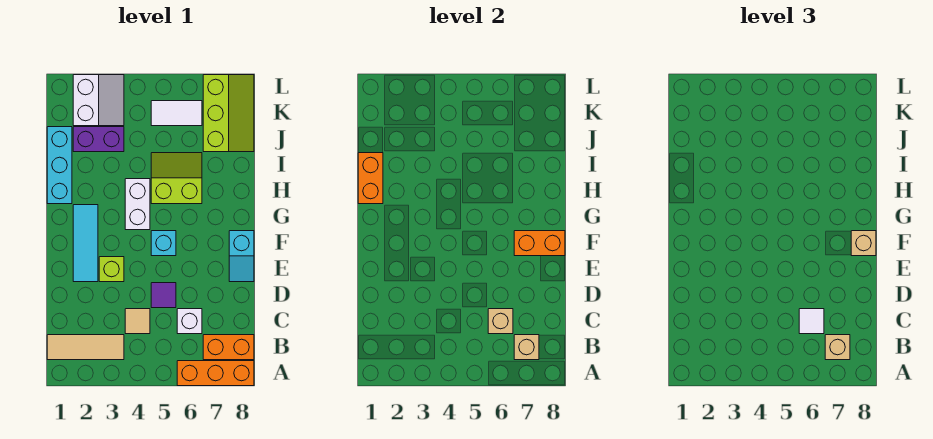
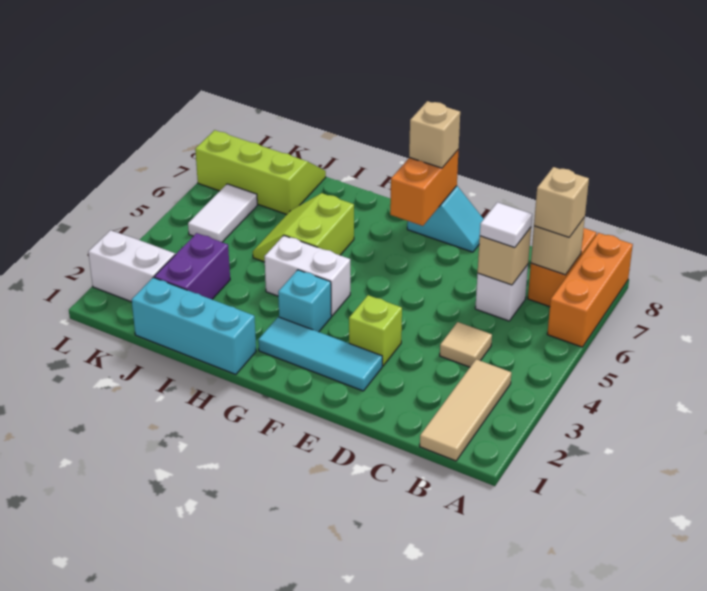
purple tile D5 level 1 -> none
cyan brick F5 level 1 -> cyan brick G3 level 1
orange brick H1:I1 level 2 -> none

